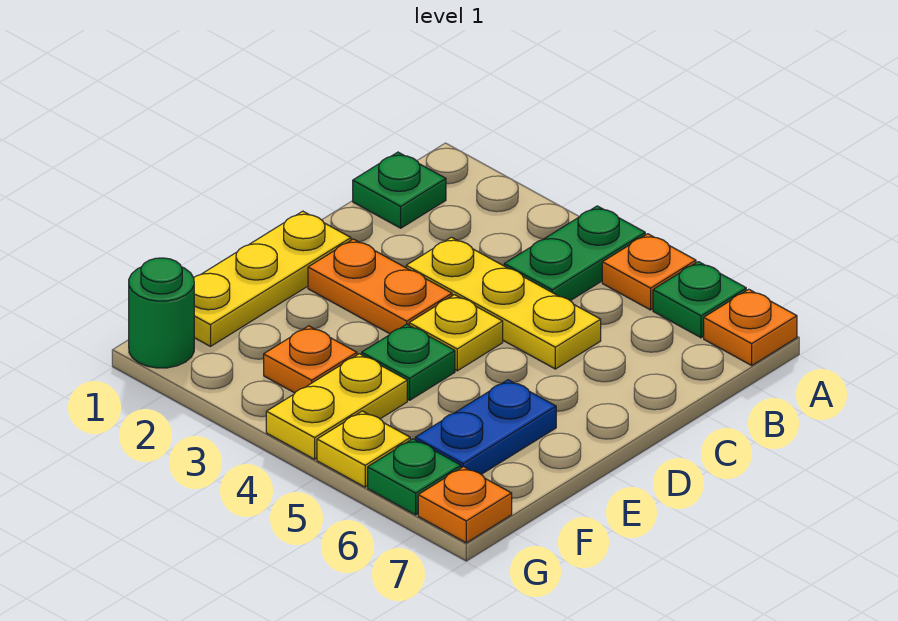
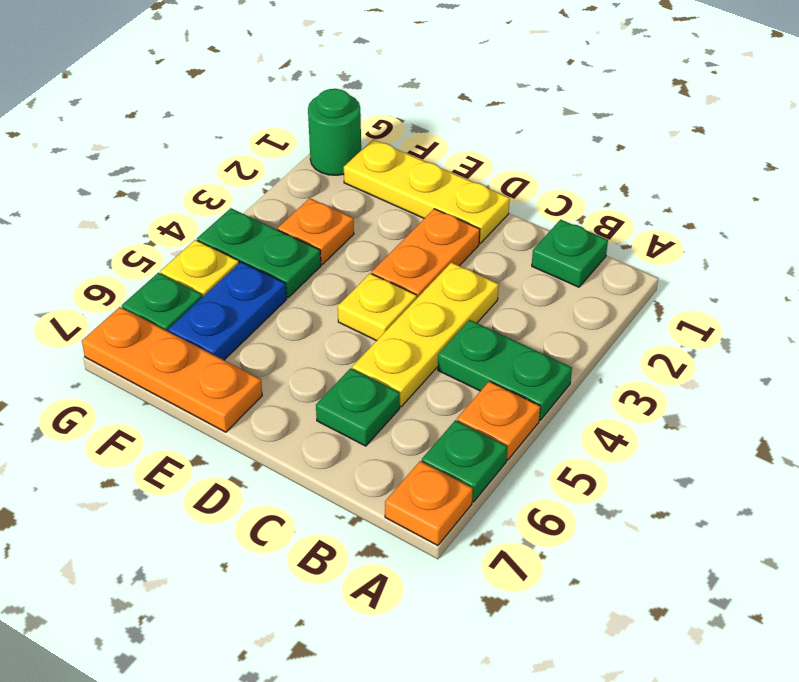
green plate E4 level 1 -> green plate C6 level 1
blue plate E6:F6 level 1 -> blue plate F5:F6 level 1
yellow plate F4:G4 level 1 -> green plate F4:G4 level 1
orange plate G7 level 1 -> orange plate E7:G7 level 1

